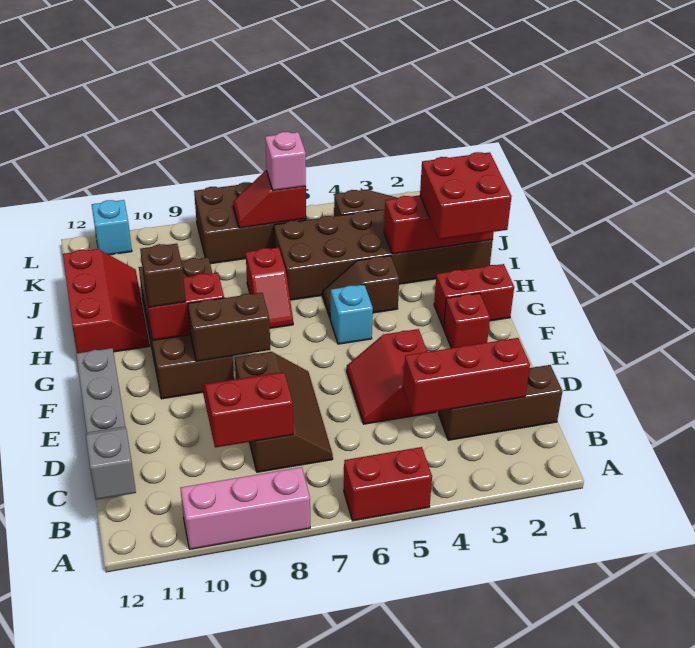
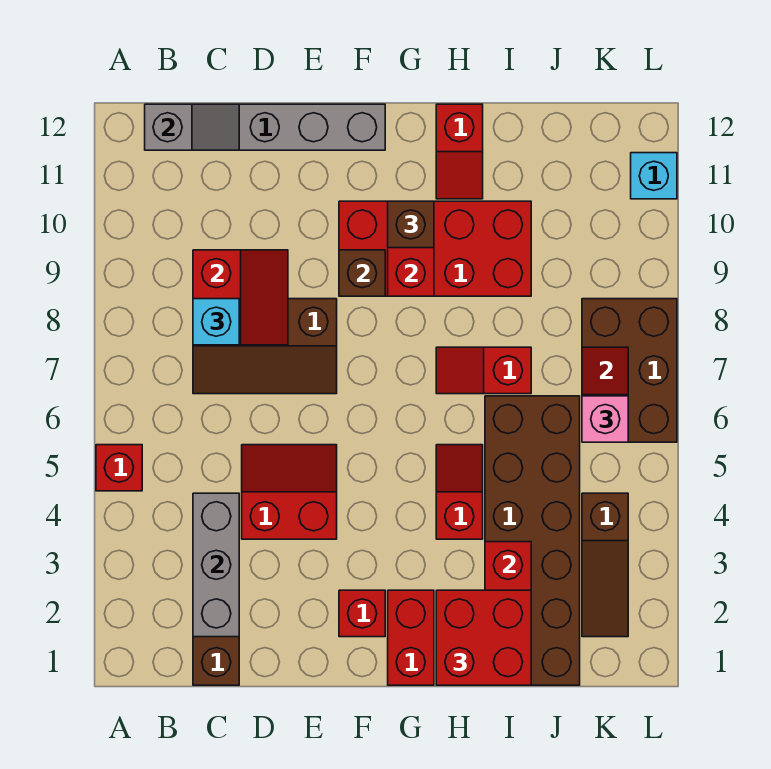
red brick A5:A6 level 1 -> red brick A5 level 1
pink brick A8:A10 level 1 -> none
red brick C2:C4 level 2 -> grey brick C2:C4 level 2
brown brick F8:F9 level 2 -> brown brick F9 level 2
brown brick F9:I10 level 1 -> red brick F9:I10 level 1
cyan brick G5 level 1 -> cyan brick C8 level 3
brown slope H4:H5 level 1 top 4 -> red slope H4:H5 level 1 top 4
red slope H11:J12 level 1 top 12 -> red slope H11:H12 level 1 top 12

